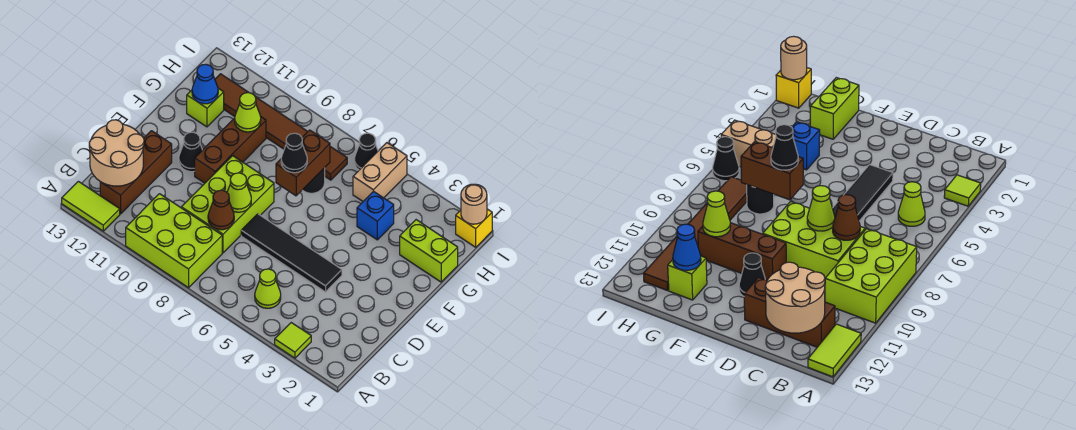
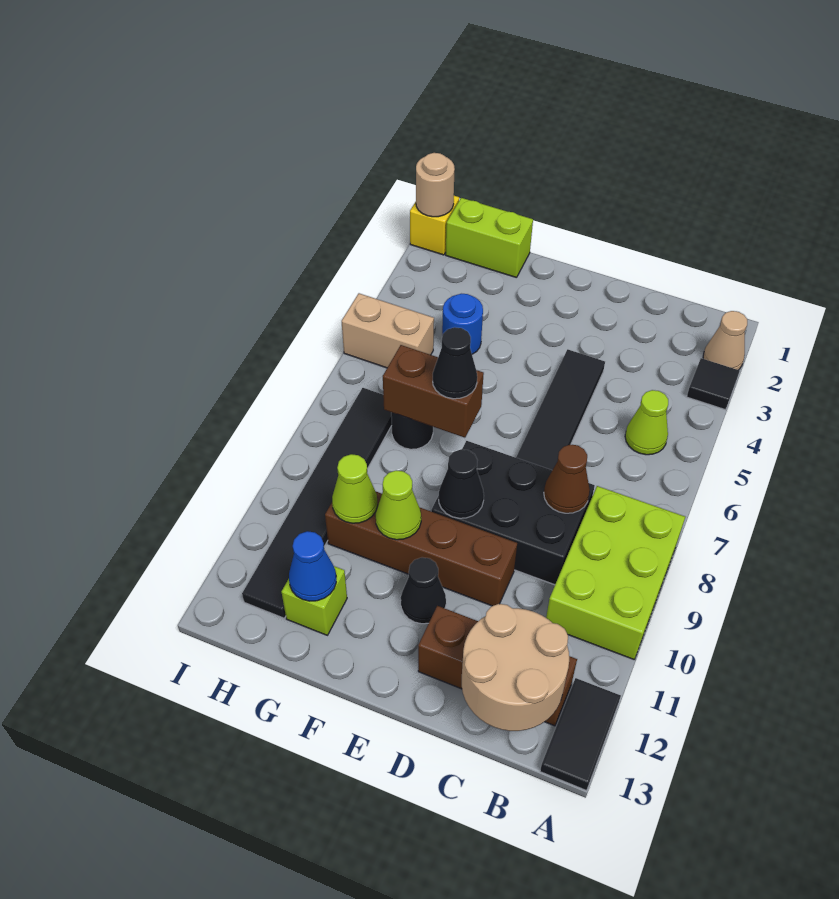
none -> tan cone A2 level 1
lime tile A3 level 1 -> black tile A3 level 1
lime tile A12:A13 level 1 -> black tile A12:A13 level 1
lime brick C8:E9 level 1 -> black brick C8:E9 level 1
lime cone D8 level 2 -> lime cone F10 level 2
brown brick E10:G10 level 1 -> brown brick D10:G10 level 1
lime brick G1:G2 level 1 -> lime brick G1:H1 level 1
blue brick G4 level 1 -> blue round brick G4 level 1
brown tile H7:H12 level 1 -> black tile H7:H12 level 1
black cone I6 level 1 -> black cone E9 level 2

